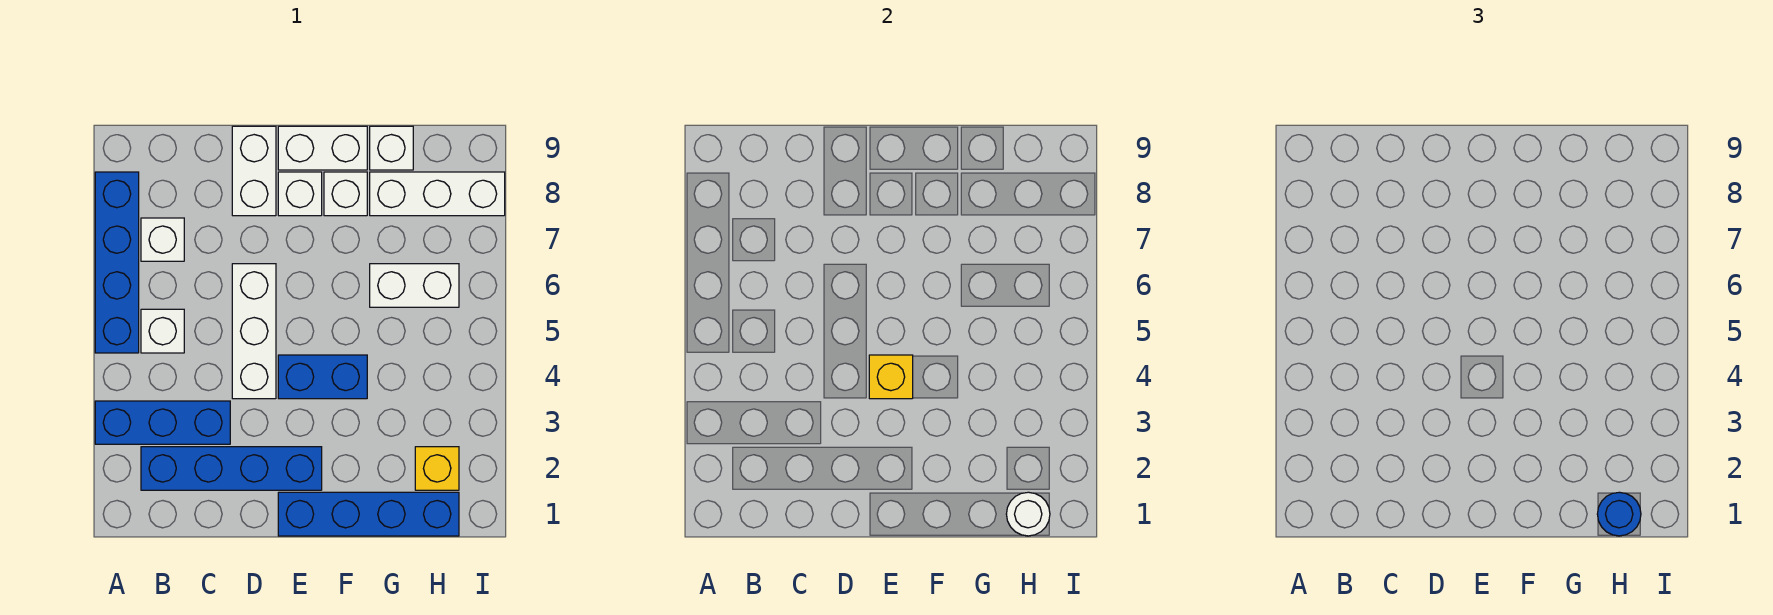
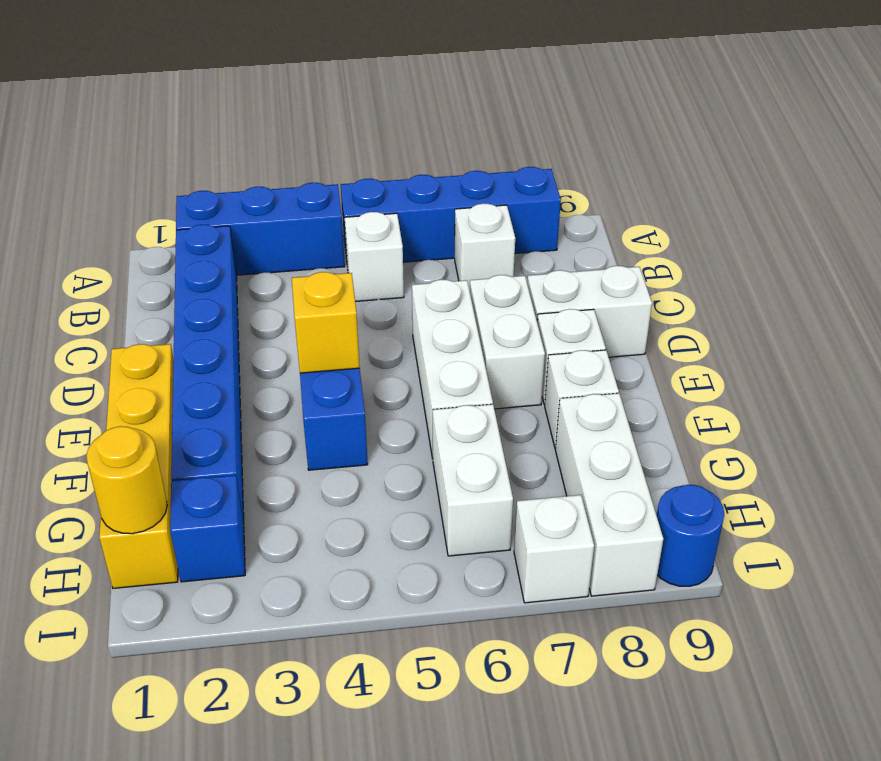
blue brick A3:C3 level 1 -> blue brick A2:A4 level 1
blue brick B2:E2 level 1 -> blue brick B2:G2 level 1
white brick D4:D6 level 1 -> white brick D6:F6 level 1
blue brick E1:H1 level 1 -> yellow brick E1:H1 level 1
white brick E9:F9 level 1 -> white brick D7:E7 level 1
white brick G9 level 1 -> white brick I7 level 1
white round brick H1 level 2 -> yellow round brick H1 level 2
blue round brick H1 level 3 -> blue round brick I9 level 1
yellow brick H2 level 1 -> blue brick H2 level 1

